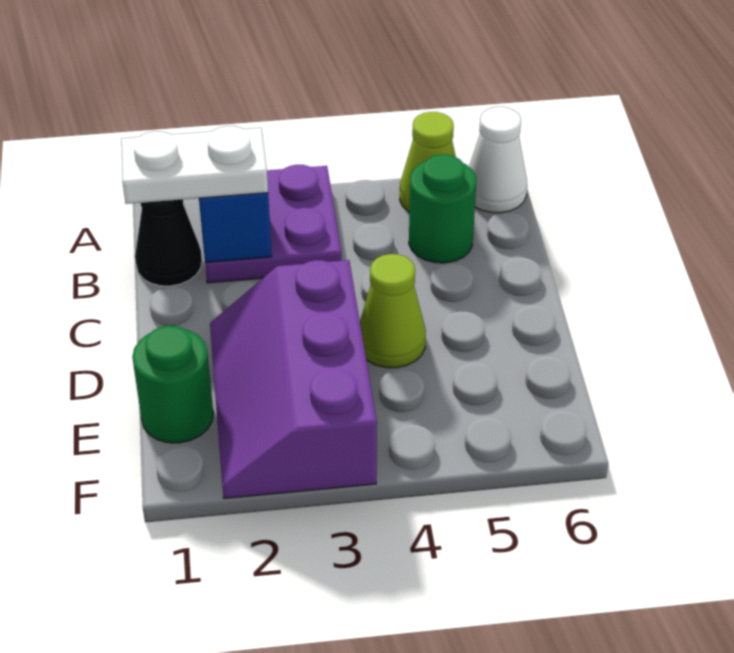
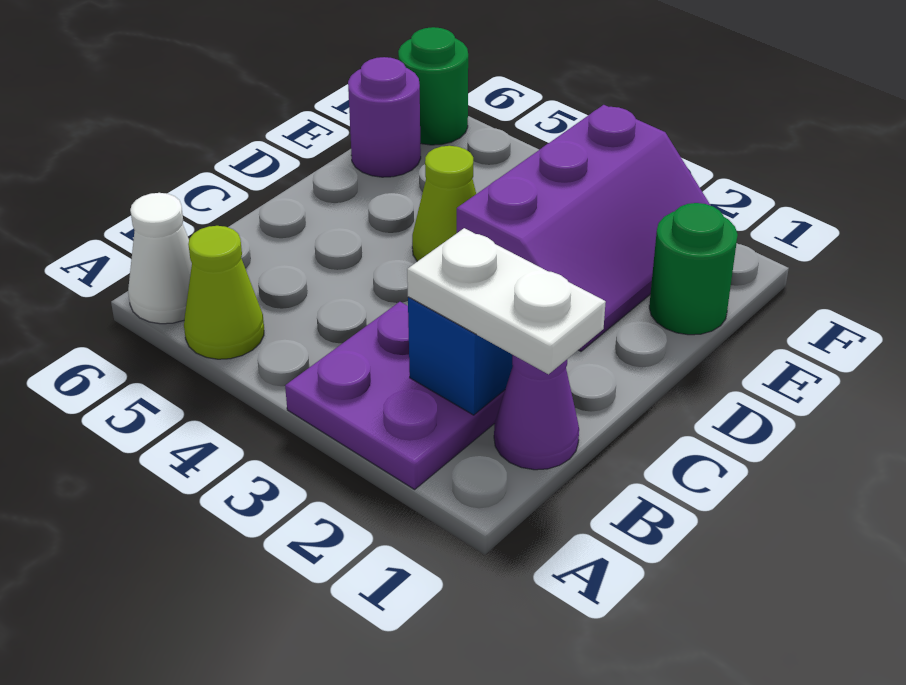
black cone B1 level 1 -> purple cone B1 level 1
green round brick B5 level 1 -> green round brick F6 level 1
none -> purple round brick E6 level 1

